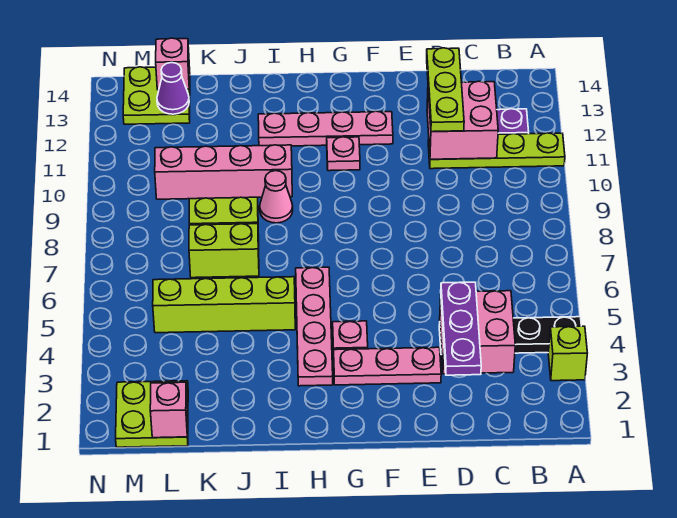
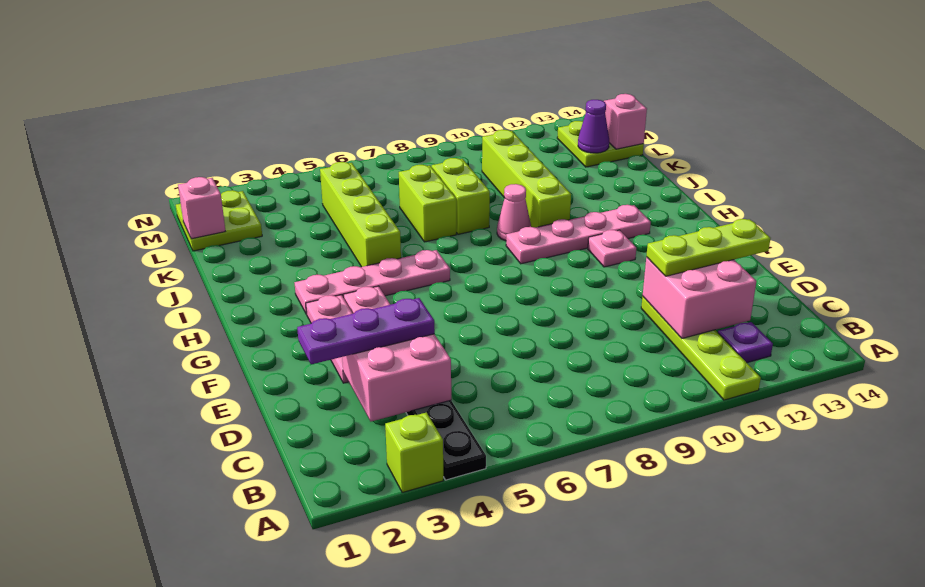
pink plate F12:I12 level 1 -> pink plate H9:H12 level 1
pink brick I10:L10 level 1 -> lime brick I10:L10 level 1

